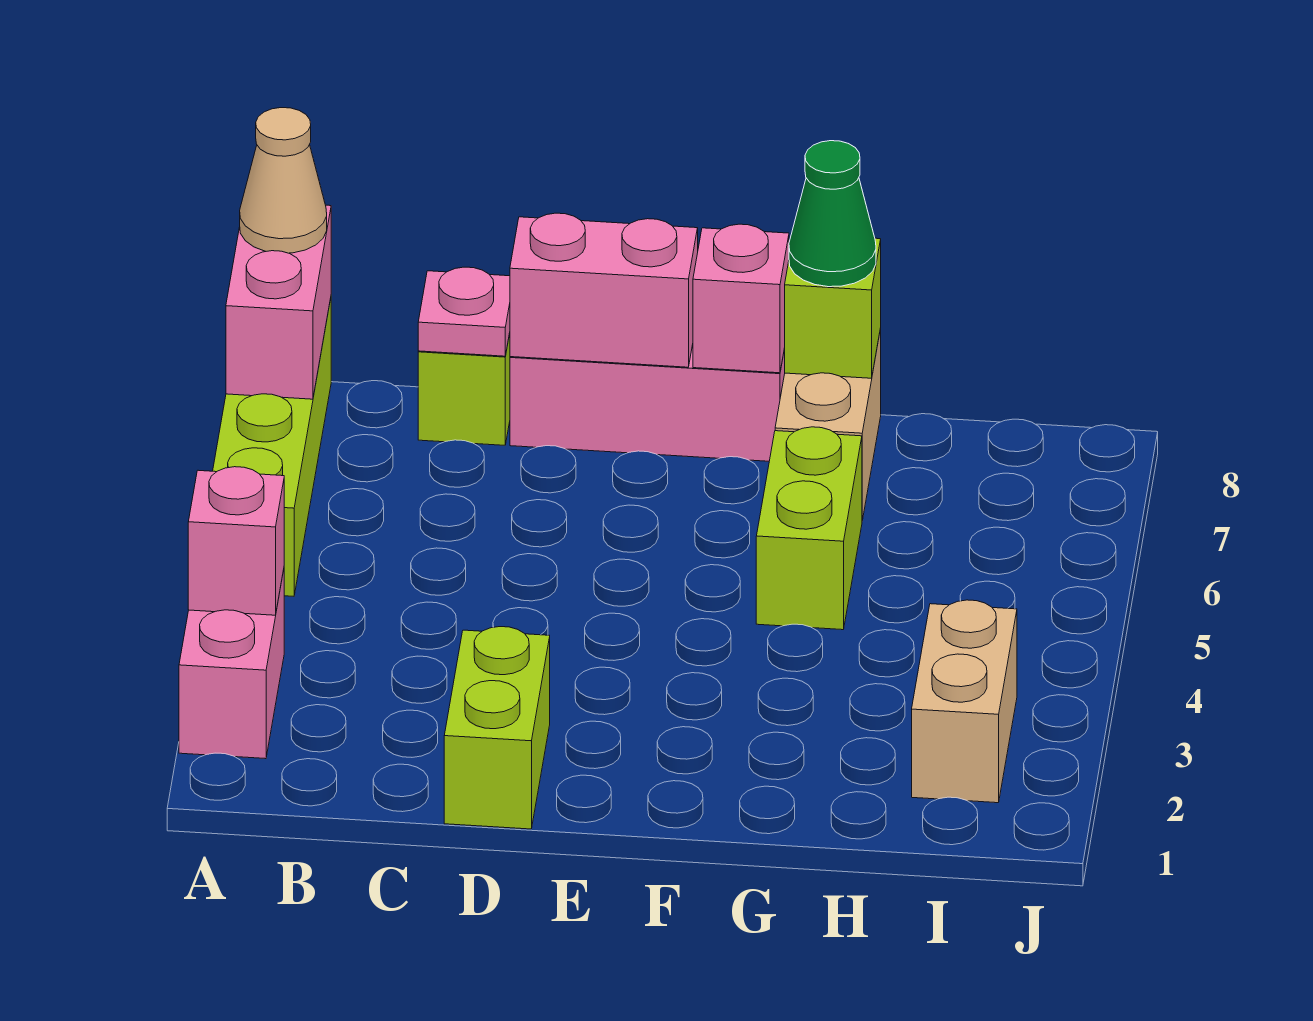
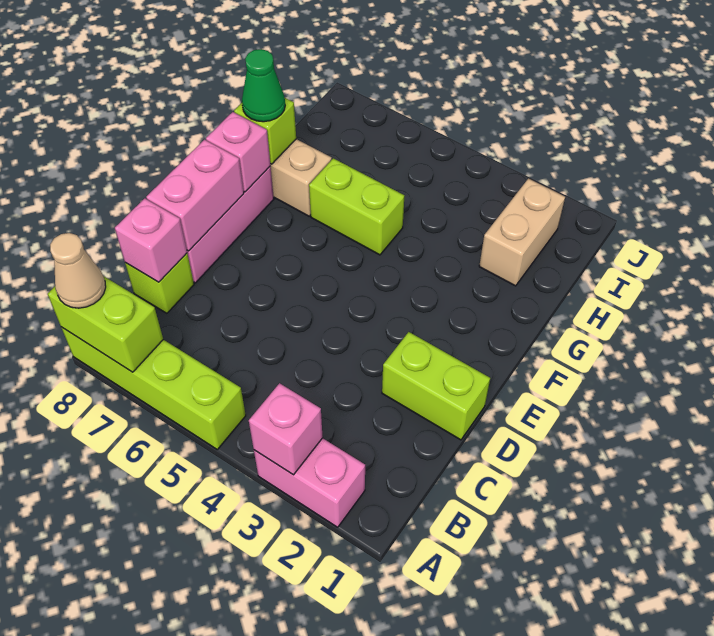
pink brick A7:A8 level 2 -> lime brick A7:A8 level 2
pink plate C8 level 2 -> pink brick C8 level 2
tan brick I2:I3 level 1 -> tan brick H2:I2 level 1

